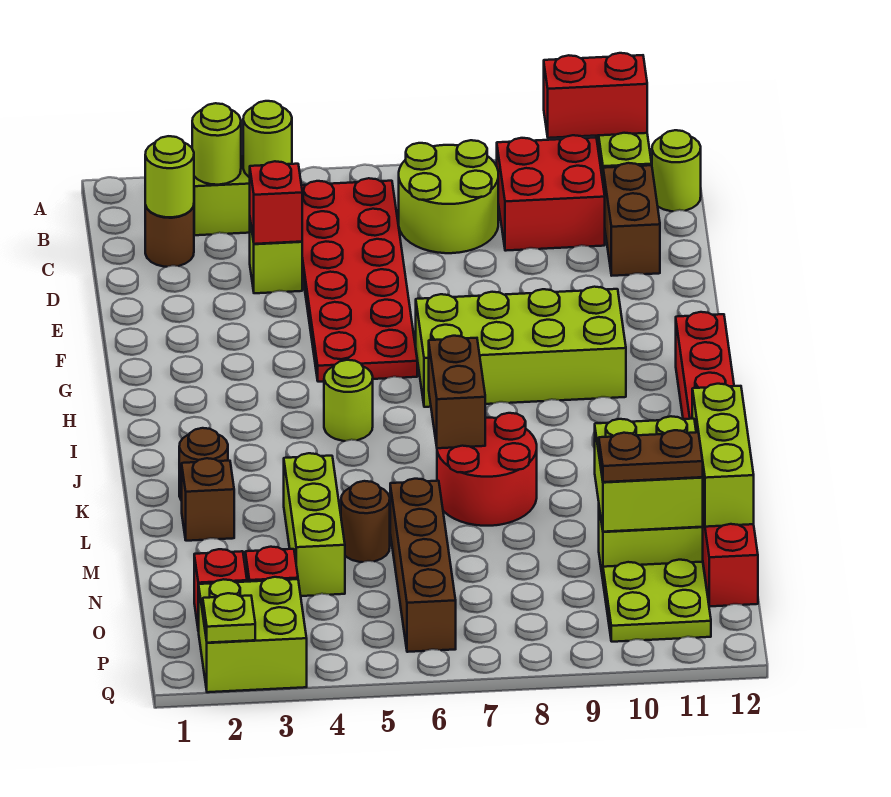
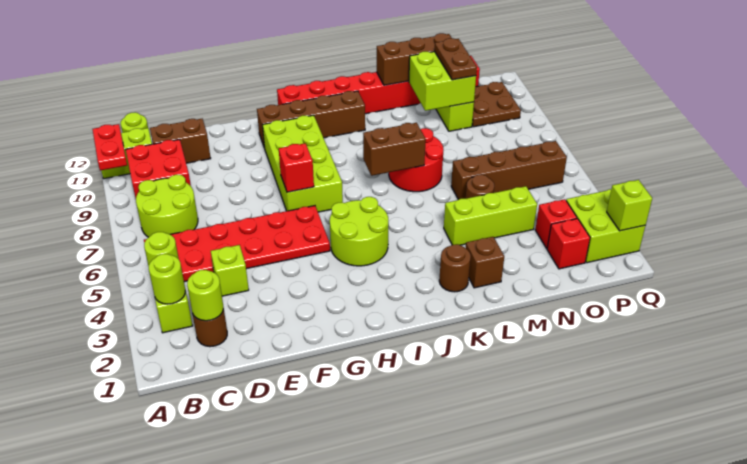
red brick A10:A11 level 2 -> red plate A10:A11 level 2
red brick D4 level 2 -> red brick G7 level 2
none -> brown brick G11:J11 level 1
lime round brick I5 level 1 -> lime round brick H4:I5 level 1
lime brick L12:N12 level 2 -> brown brick L12:N12 level 2
lime plate O10:P11 level 1 -> brown plate O10:P11 level 1
lime plate Q2 level 2 -> lime brick Q2 level 2

